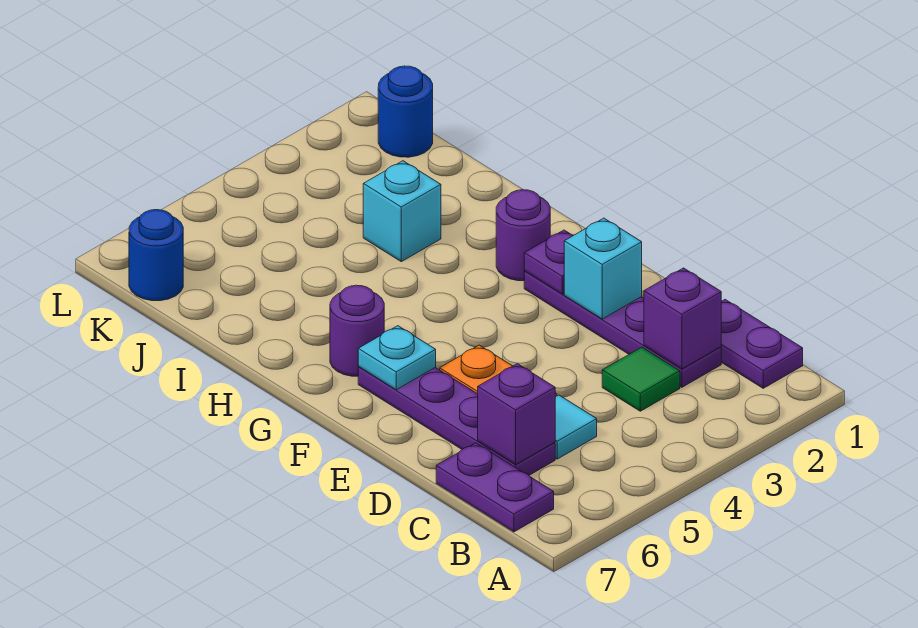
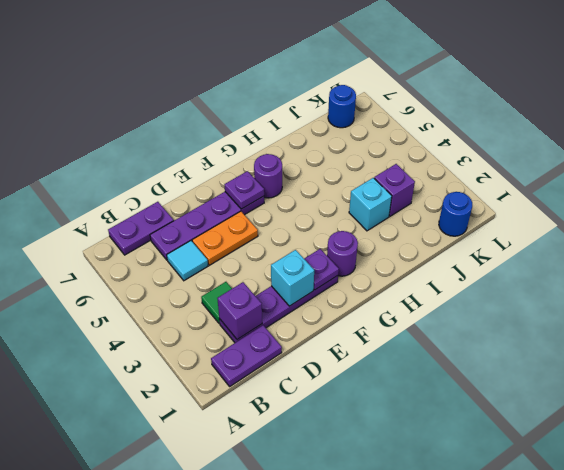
purple brick C6 level 2 -> purple brick J3 level 1
cyan plate F6 level 2 -> purple plate F6 level 2

